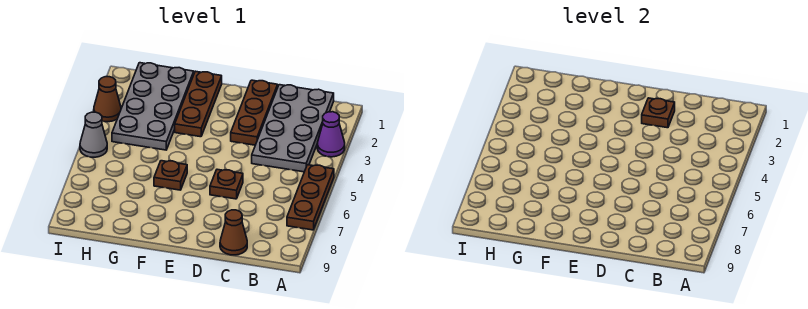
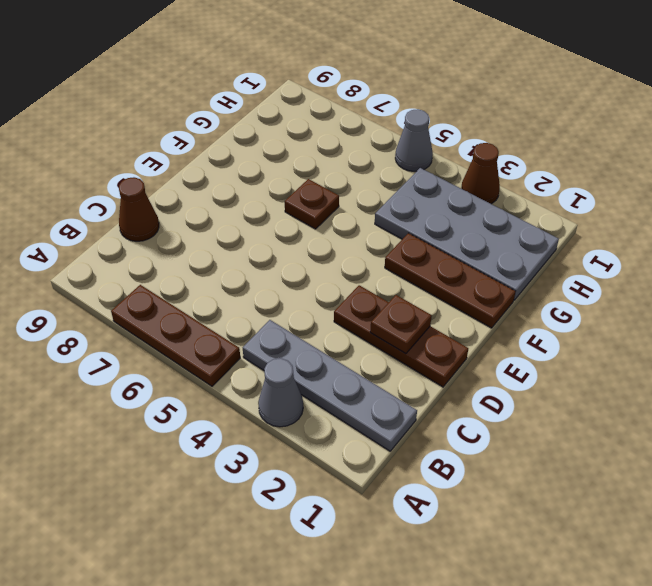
purple cone A3 level 1 -> grey cone A3 level 1
grey plate B1:C4 level 1 -> grey plate B1:B4 level 1
brown plate D6 level 1 -> none

